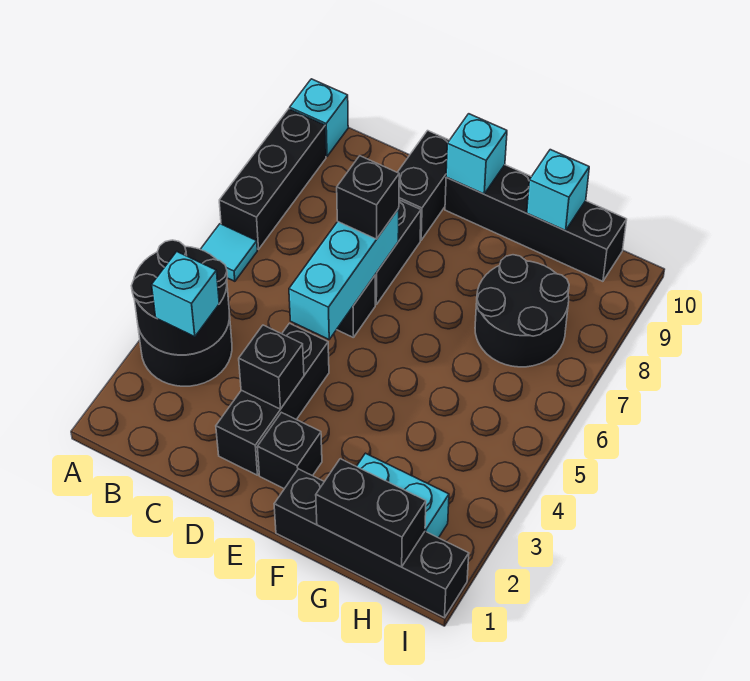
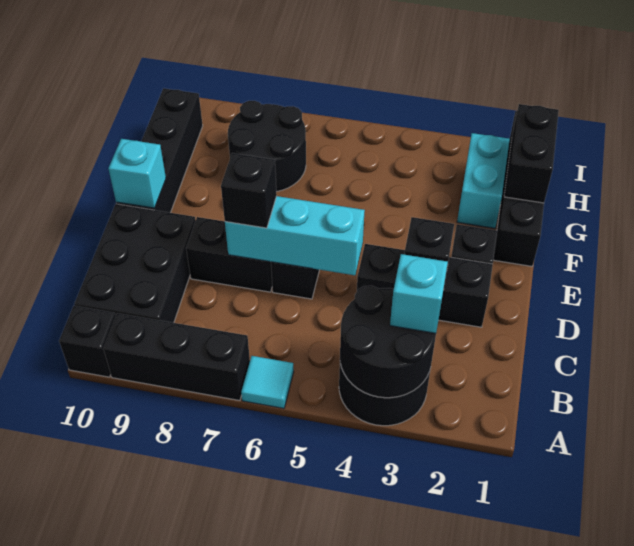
cyan brick A10 level 1 -> black brick A10 level 1
black brick D9:D10 level 1 -> black brick B9:D10 level 1
cyan brick G10 level 2 -> none

